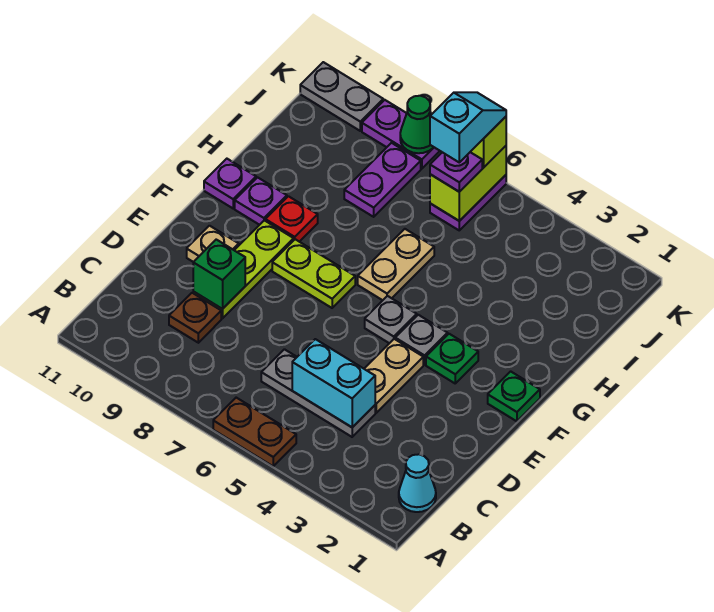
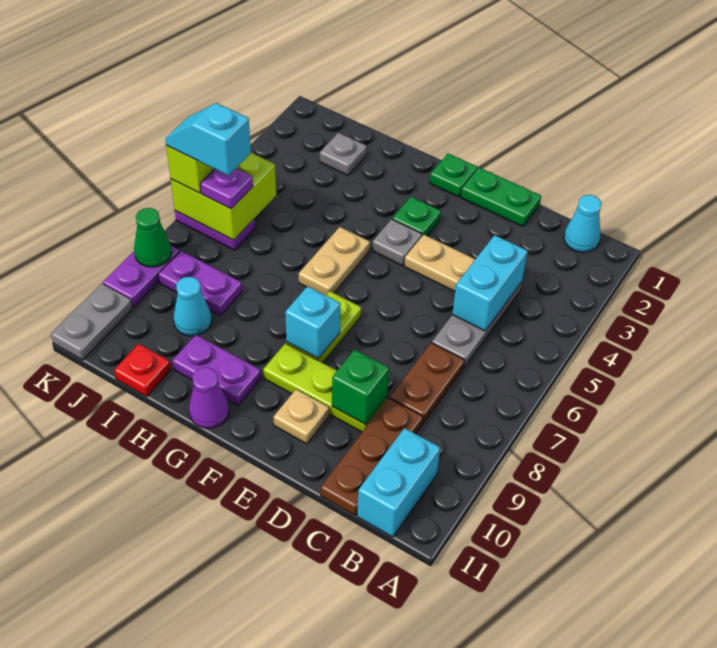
brown plate A5:A6 level 1 -> brown plate C7:C8 level 1
none -> cyan brick B10:B11 level 1
brown plate C9 level 1 -> brown plate C9:C11 level 1
none -> green plate D1:E1 level 1
grey plate F5 level 1 -> grey plate I2 level 1
none -> cyan brick F8 level 2
tan plate G6:H6 level 1 -> tan plate G5:G6 level 1
red plate G9 level 1 -> red plate I11 level 1
purple plate G10 level 1 -> purple plate G10:H10 level 1
purple plate G11 level 1 -> purple cone G11 level 1
none -> cyan cone I9 level 1
lime brick J6:K6 level 2 -> lime brick J5:K6 level 2

